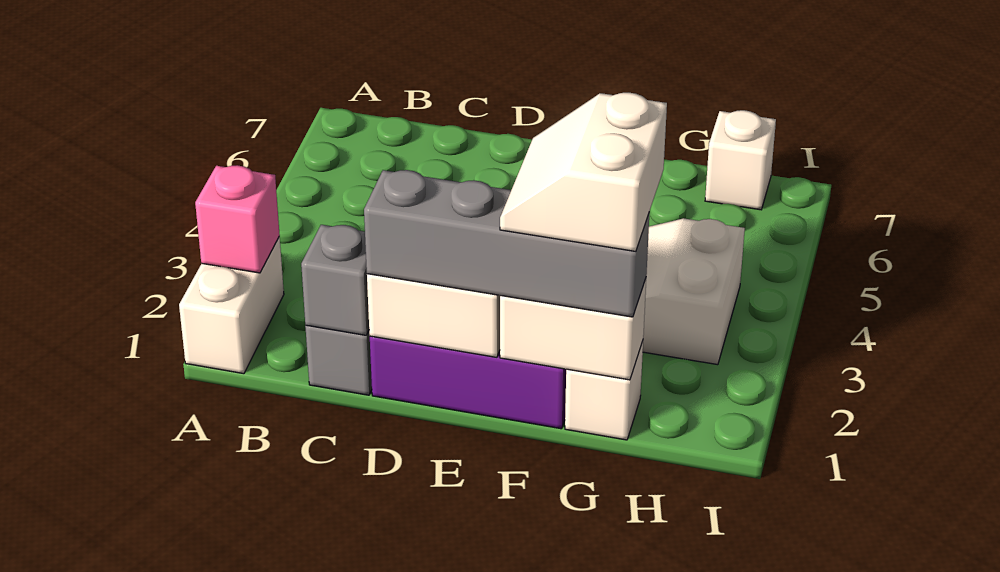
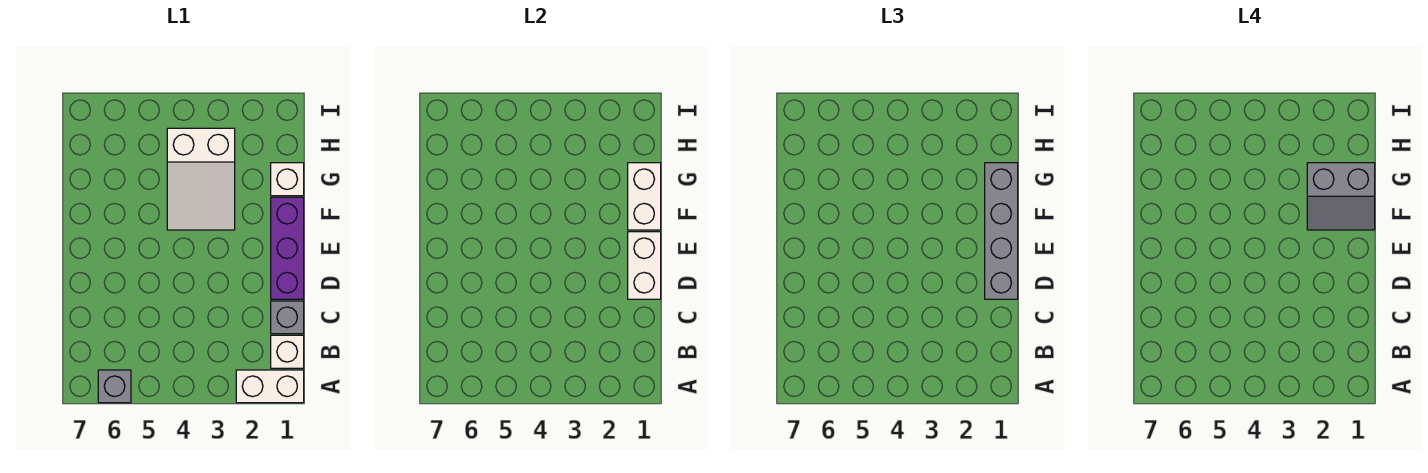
pink brick A2 level 2 -> none
grey brick C1 level 2 -> grey brick A6 level 1
white slope F1:G2 level 4 top G -> grey slope F1:G2 level 4 top G
white brick H7 level 1 -> white brick B1 level 1

